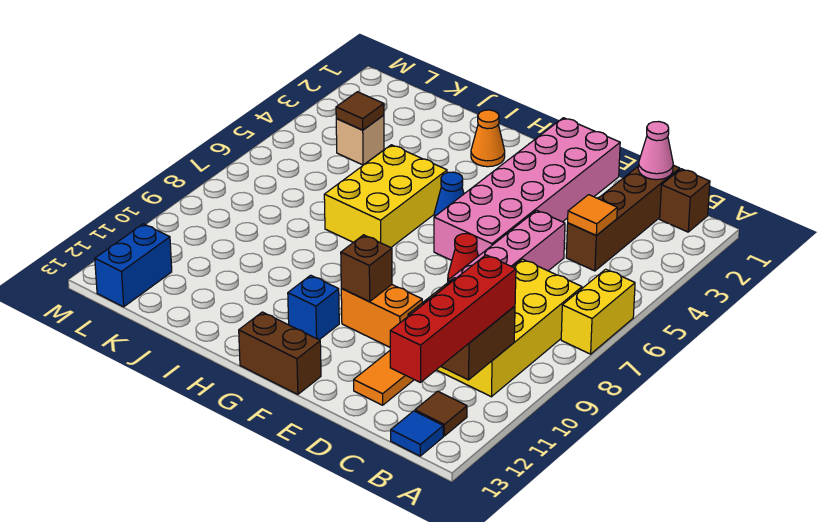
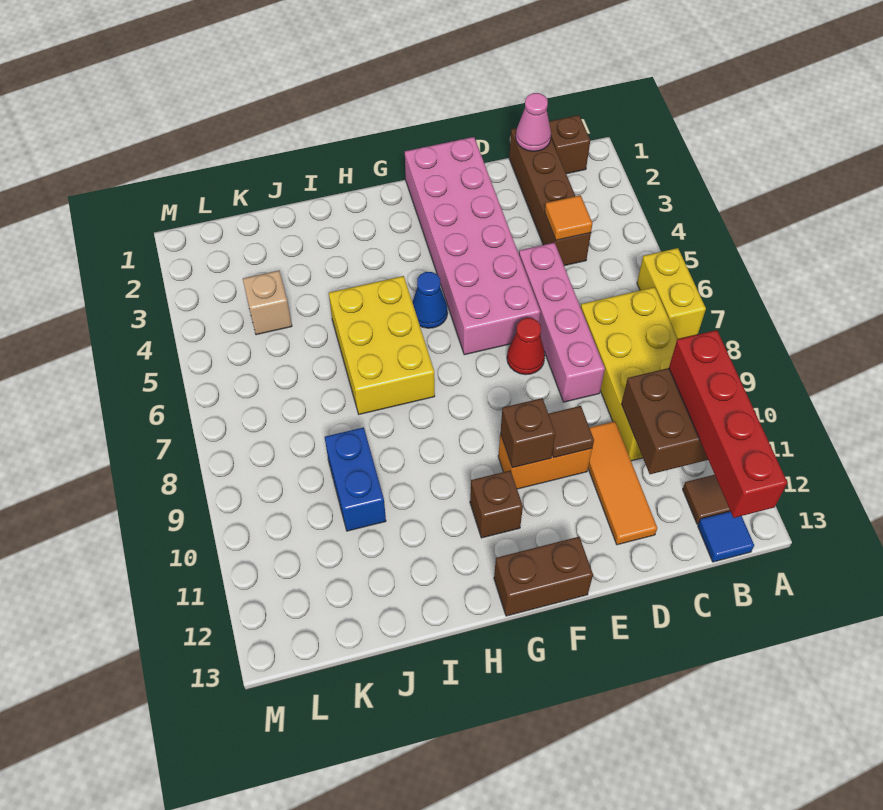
blue brick G11 level 1 -> brown brick G11 level 1
orange cone H2 level 1 -> none
brown tile K4 level 2 -> brown tile E10 level 2
blue brick L12:L13 level 1 -> blue brick J9:J10 level 1

